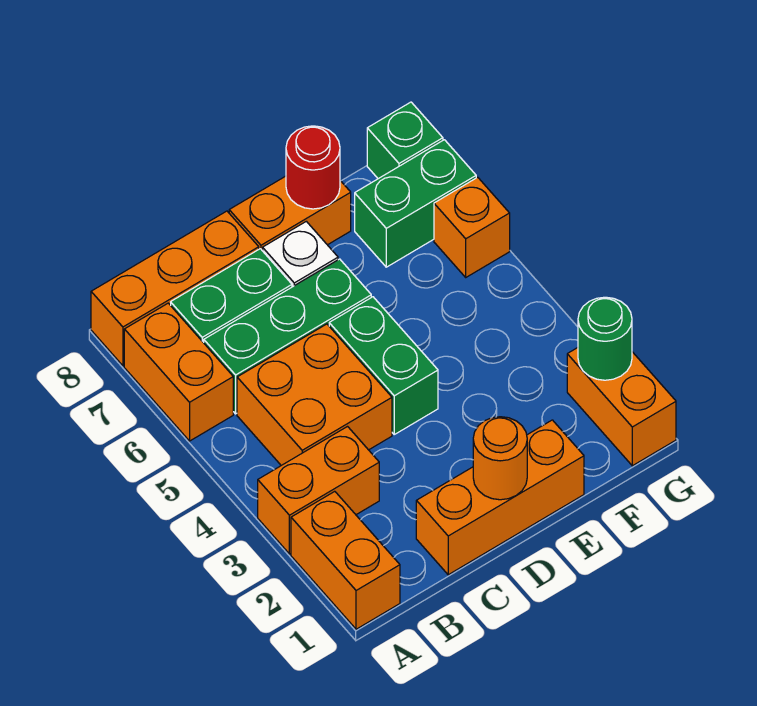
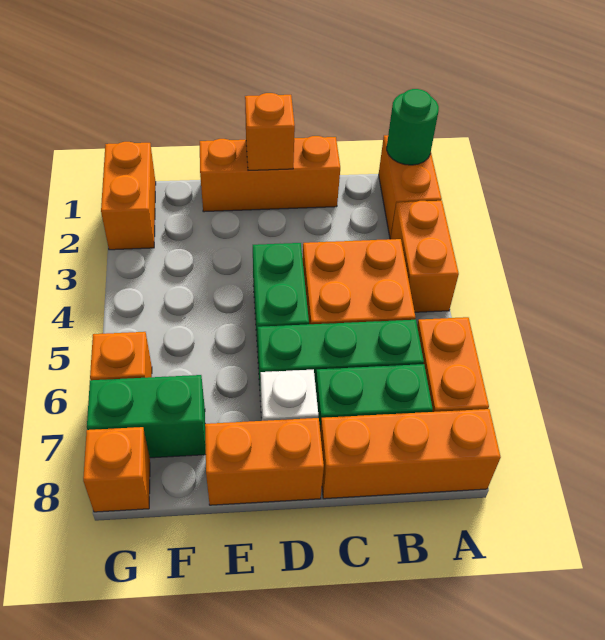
orange brick A3:B3 level 1 -> orange brick A3:A4 level 1
orange round brick D1 level 2 -> orange brick D1 level 2
red round brick E8 level 2 -> none
green round brick G2 level 2 -> green round brick A1 level 2
green brick G8 level 1 -> orange brick G8 level 1

